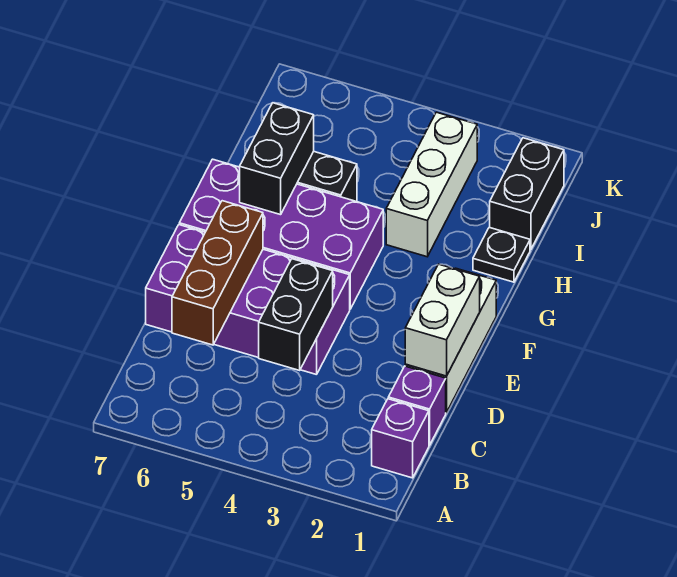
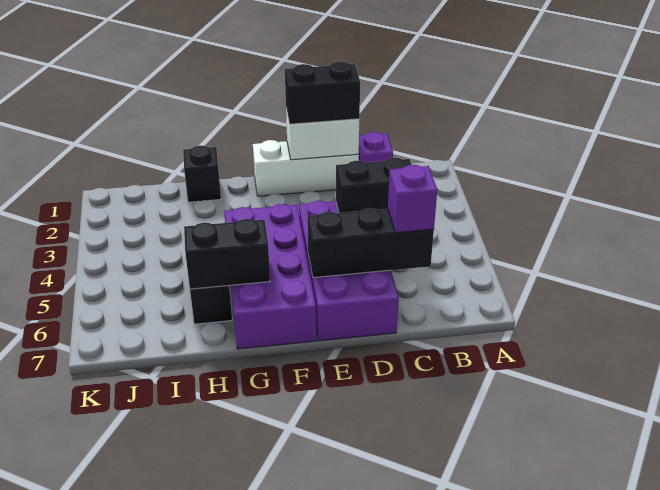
purple brick B1 level 1 -> purple brick C6 level 3
brown brick C6:E6 level 2 -> black brick C6:E6 level 2
black plate H1 level 1 -> black brick H1 level 1
white brick H3:J3 level 1 -> none
black brick I1:J1 level 1 -> black brick D1:E1 level 3

